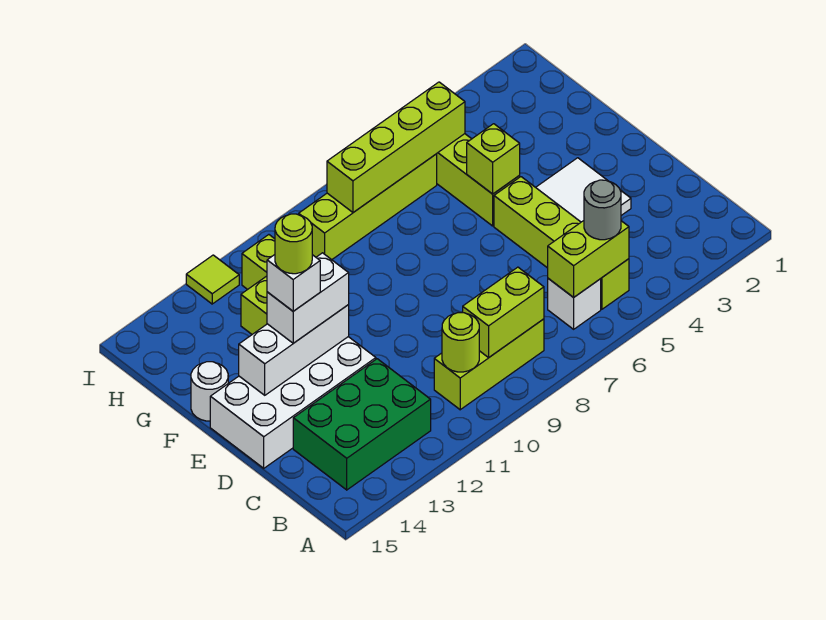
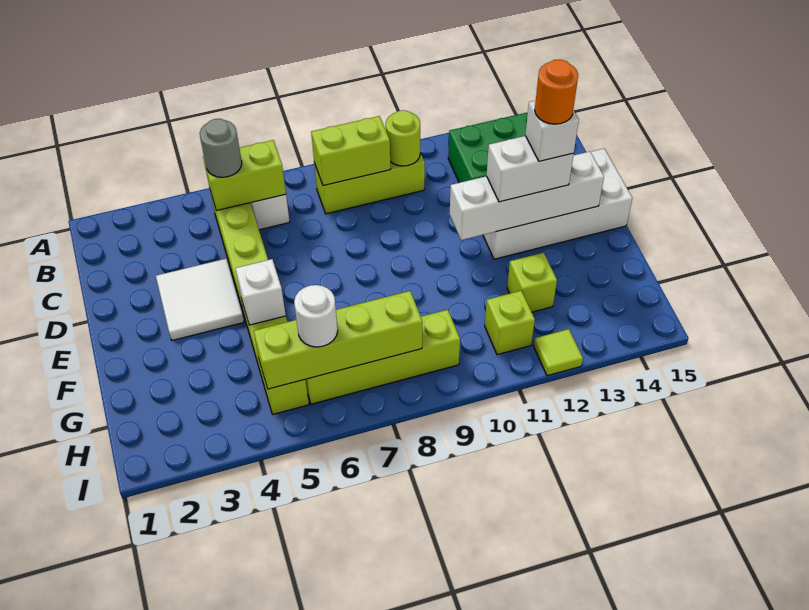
white brick E12:E14 level 2 -> white brick E11:E14 level 2
lime round brick E13 level 5 -> orange round brick E13 level 5
lime brick F5 level 2 -> white brick F5 level 2
white round brick F15 level 1 -> white round brick H6 level 3

